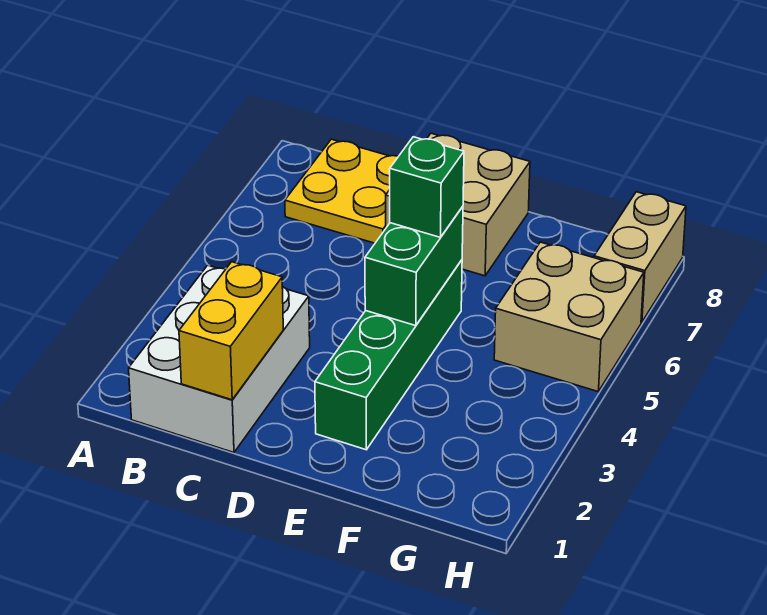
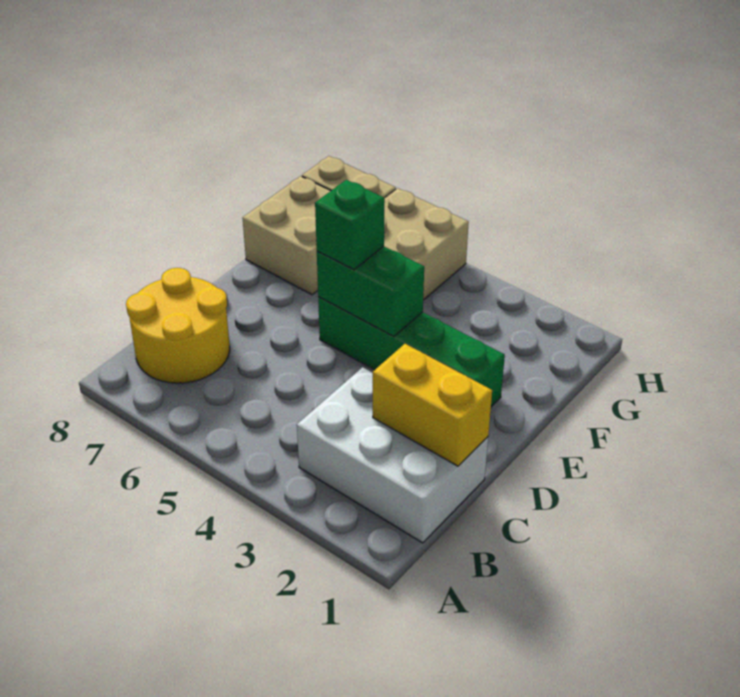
yellow plate B7:C8 level 1 -> yellow round brick B7:C8 level 1
tan brick D7:E8 level 1 -> tan brick F7:G8 level 1

